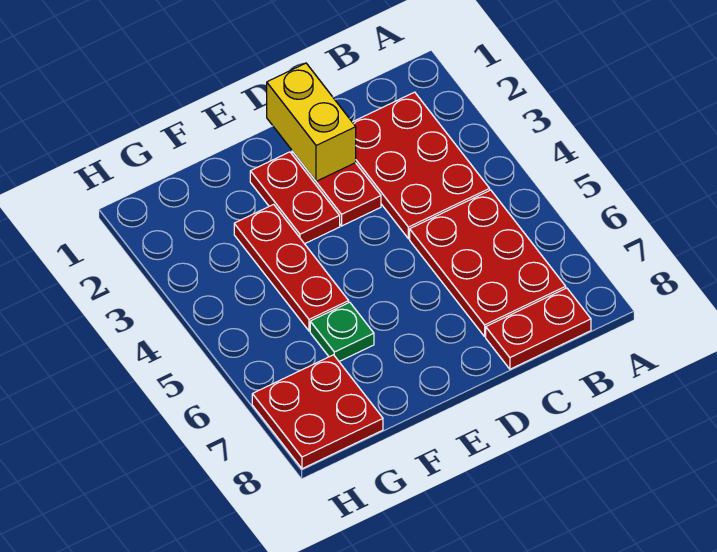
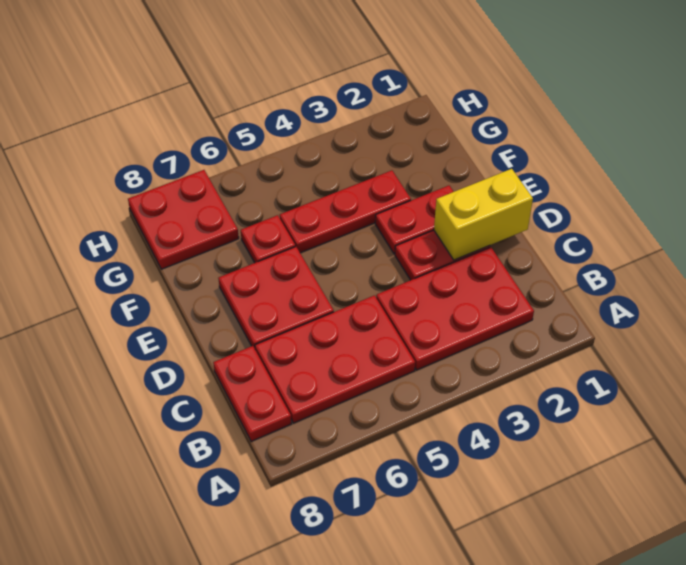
none -> red plate D6:E7 level 1
green plate F6 level 1 -> red plate F6 level 1

